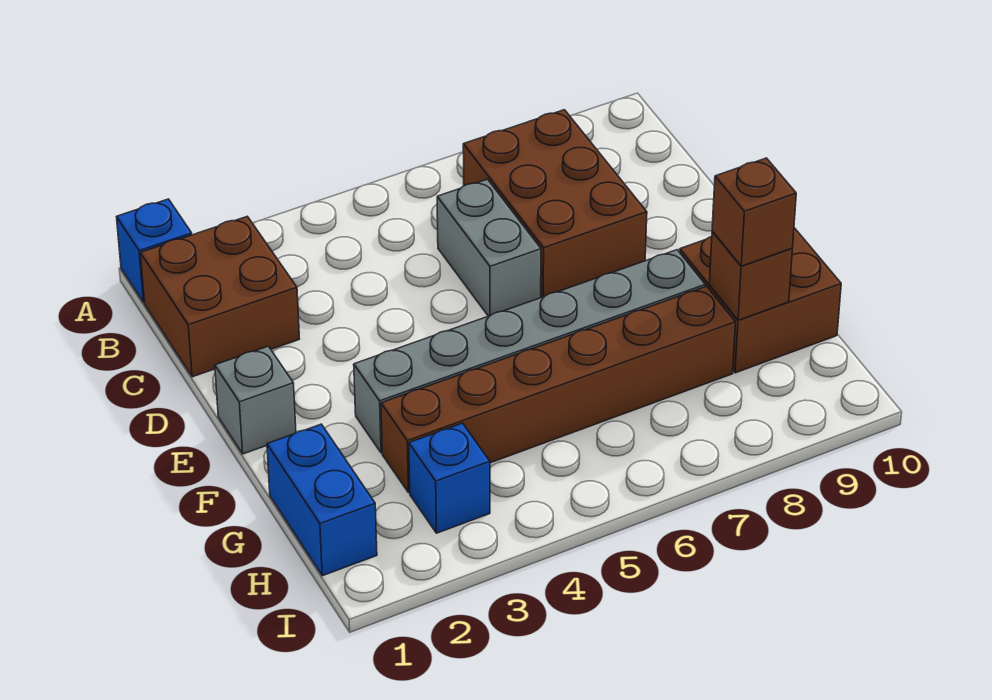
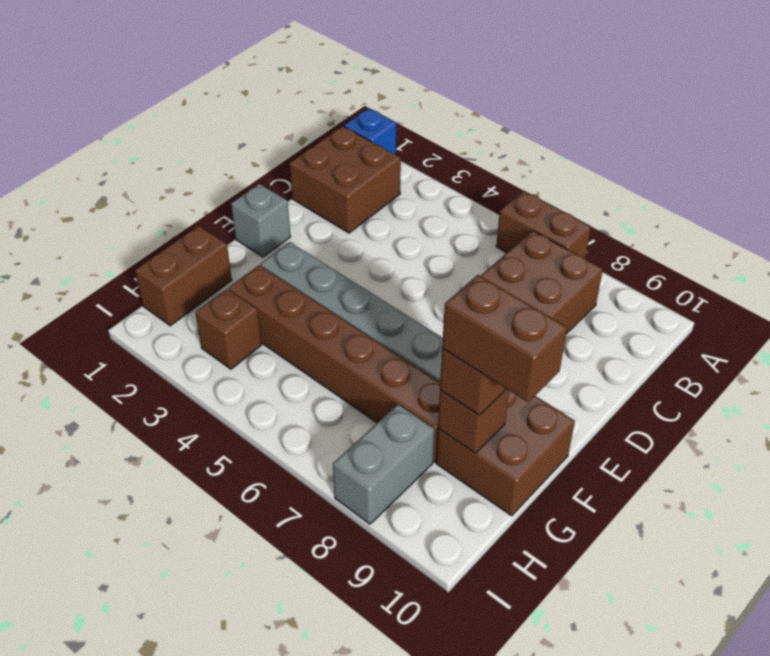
none -> brown brick A6:A7 level 1
grey brick C6:D6 level 1 -> grey brick H8:I8 level 1
blue brick G1:H1 level 1 -> brown brick G1:H1 level 1
none -> brown brick G9:G10 level 4
blue brick H3 level 1 -> brown brick H3 level 1

